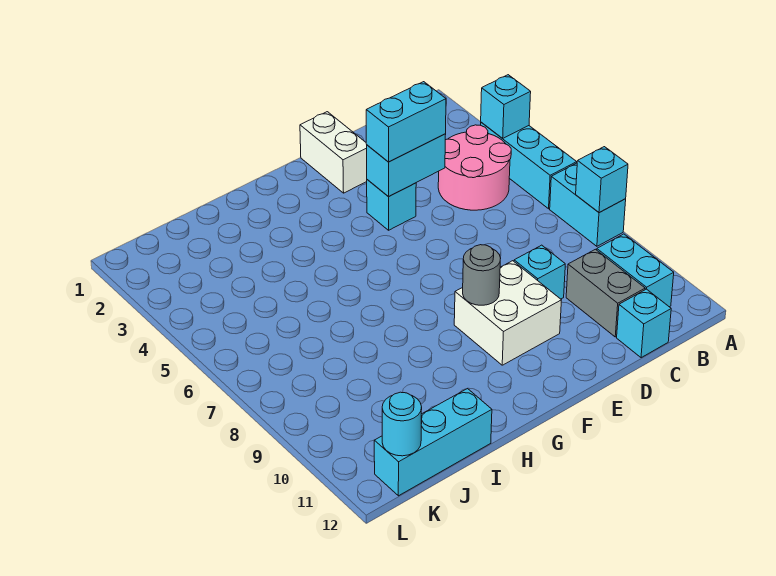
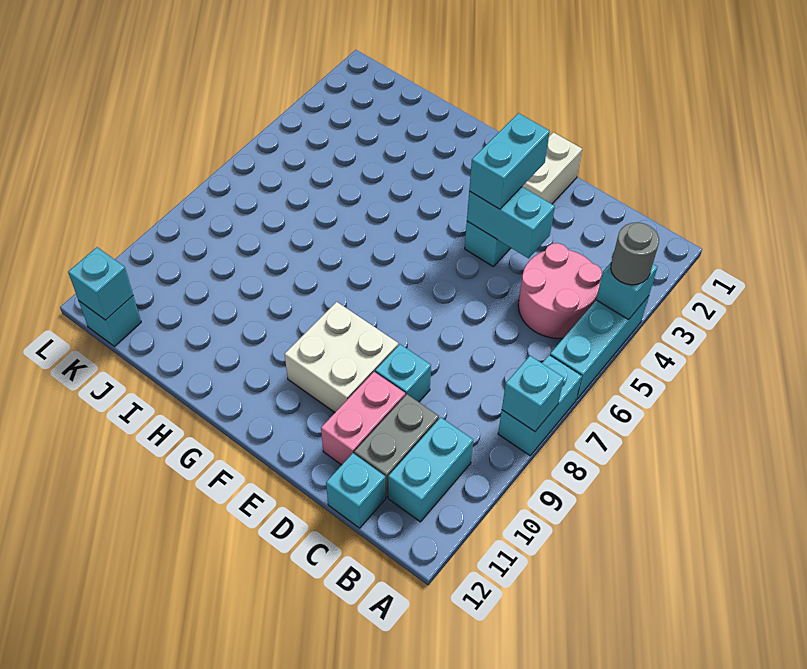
cyan brick D4:E4 level 3 -> cyan brick E3:E4 level 3
none -> pink brick D10:D11 level 1
grey round brick F9 level 2 -> grey round brick A4 level 3
cyan brick I12:K12 level 1 -> cyan brick K12 level 1
cyan round brick K12 level 2 -> cyan brick K12 level 2

